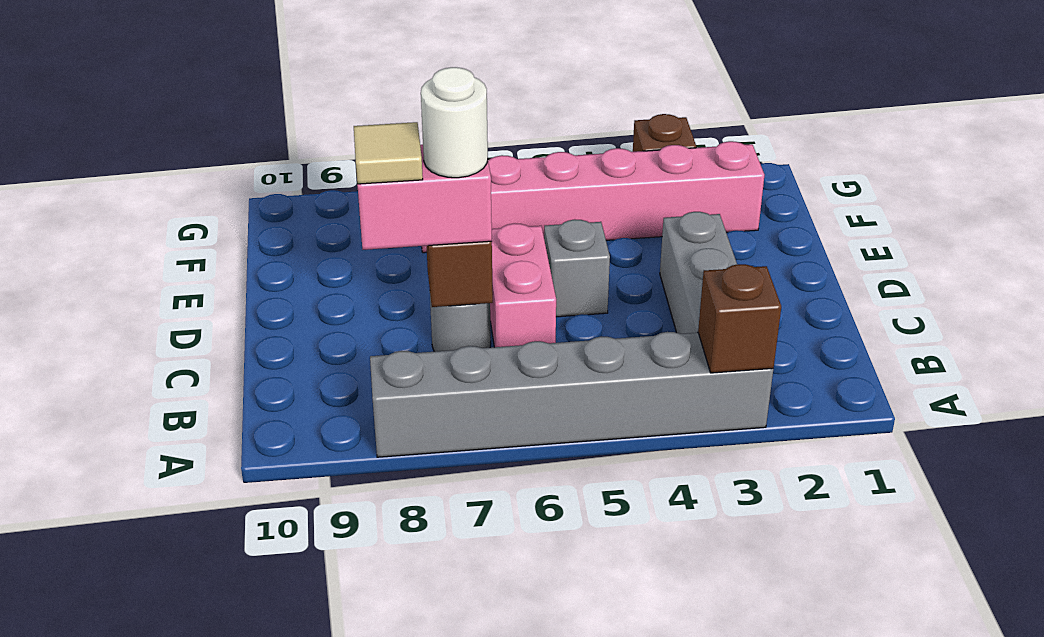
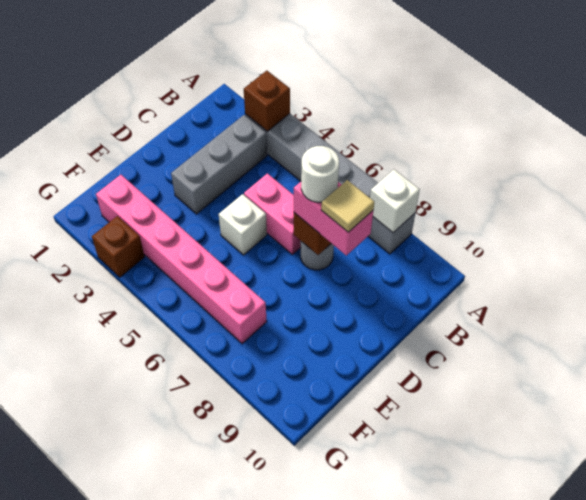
none -> white brick A8 level 2
pink brick C6:D6 level 1 -> pink brick C5:C6 level 1
grey brick D5 level 1 -> white brick D5 level 1

